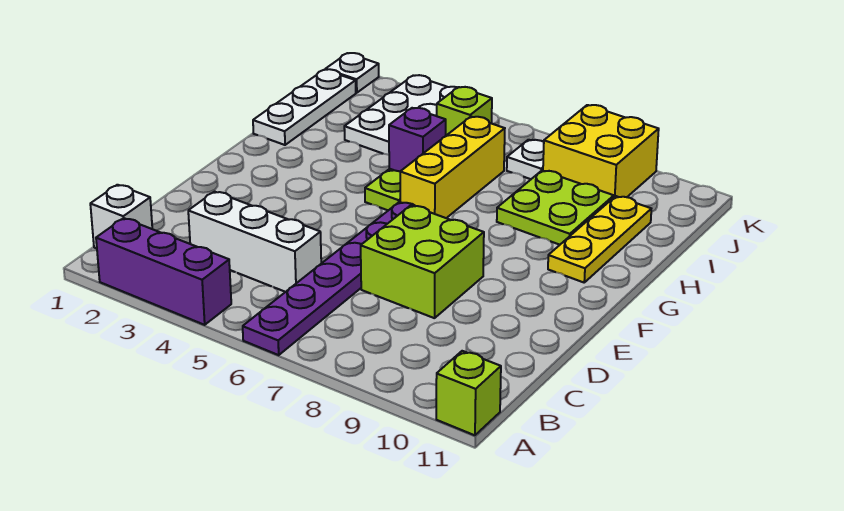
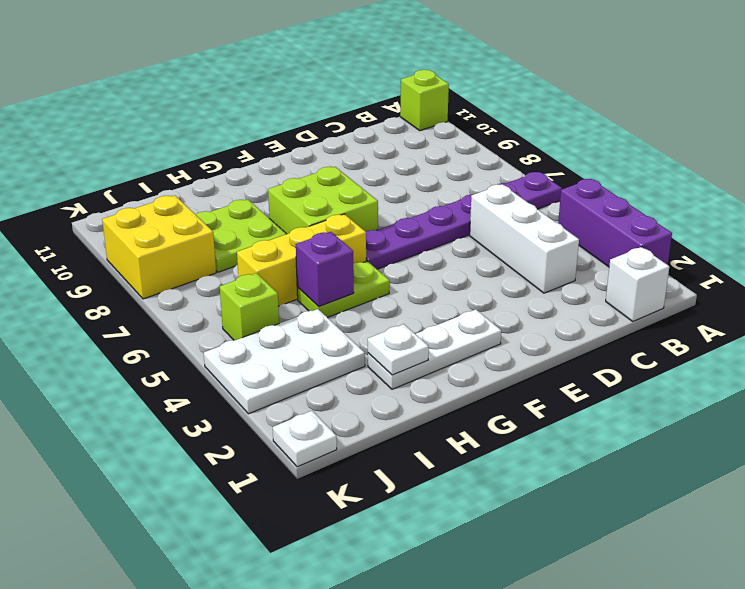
lime brick D7:E8 level 1 -> lime brick F7:G8 level 1
yellow plate G10:I10 level 1 -> none
white plate H1:J1 level 1 -> white plate F2:H2 level 1
white plate J7 level 1 -> white plate H2 level 2

